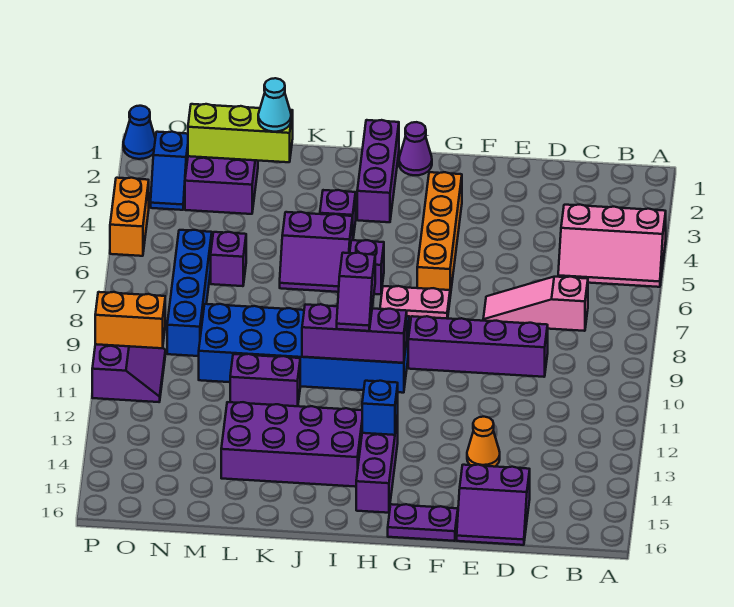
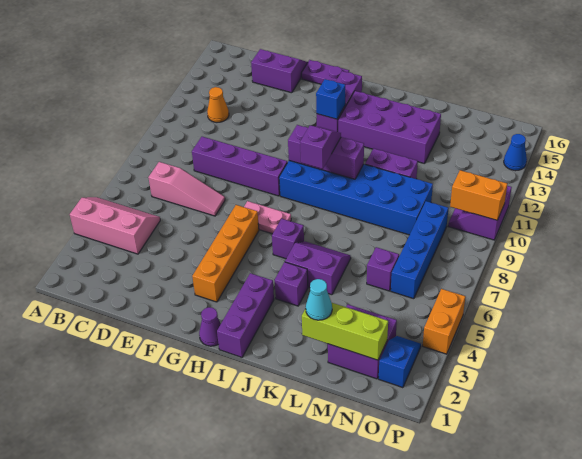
orange cone E13 level 1 -> orange cone C12 level 1
blue cone P1 level 1 -> blue cone P14 level 1

